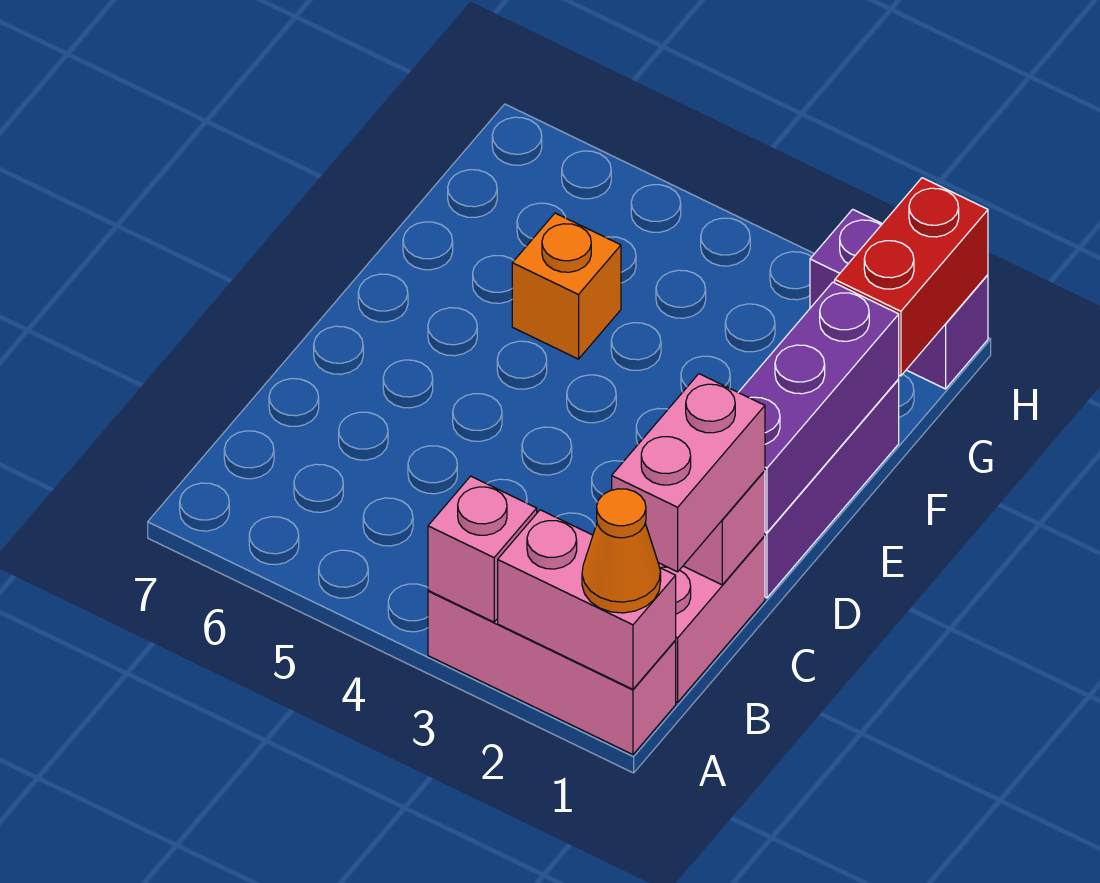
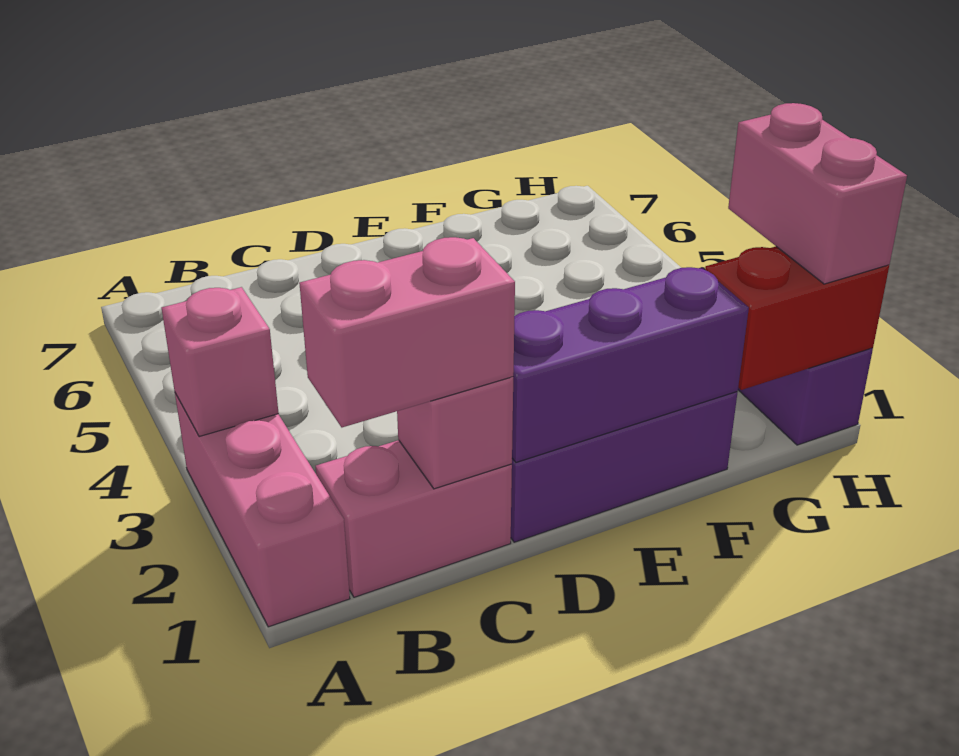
pink brick A1:A2 level 2 -> pink brick H1:H2 level 3
orange cone A1 level 3 -> none
orange brick F5 level 1 -> none

